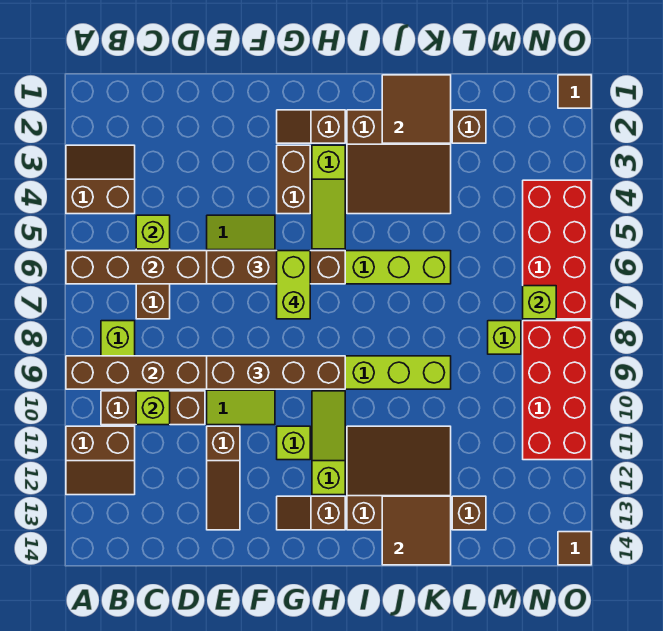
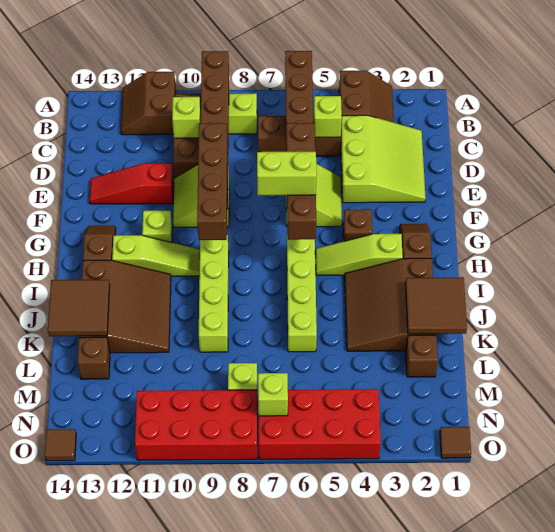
none -> lime slope C2:E4 level 1 top 4
brown slope E11:E13 level 1 top 11 -> red slope E11:E13 level 1 top 11
brown brick G3:G4 level 1 -> brown brick G4 level 1

